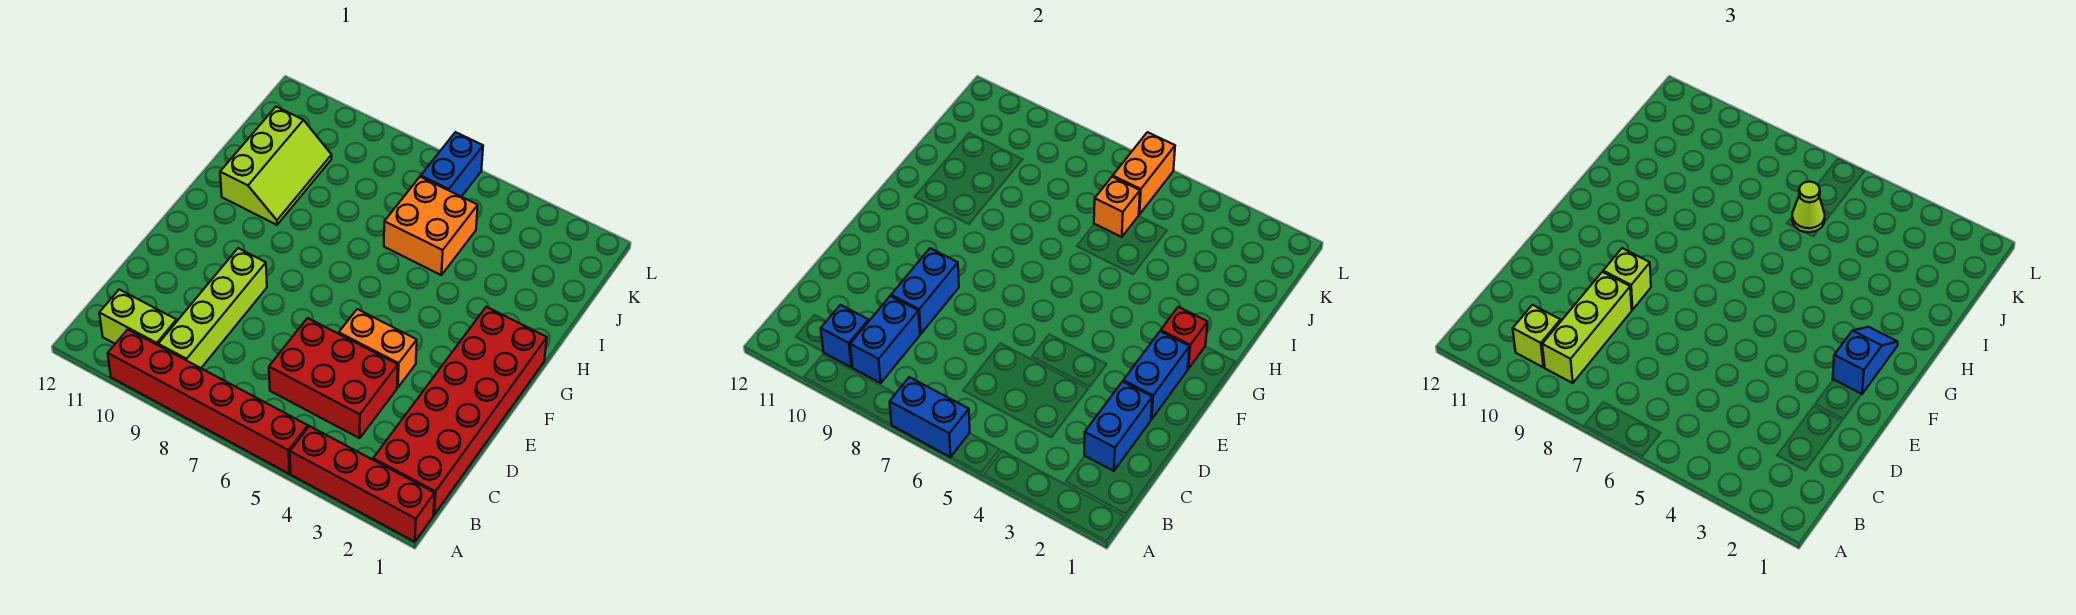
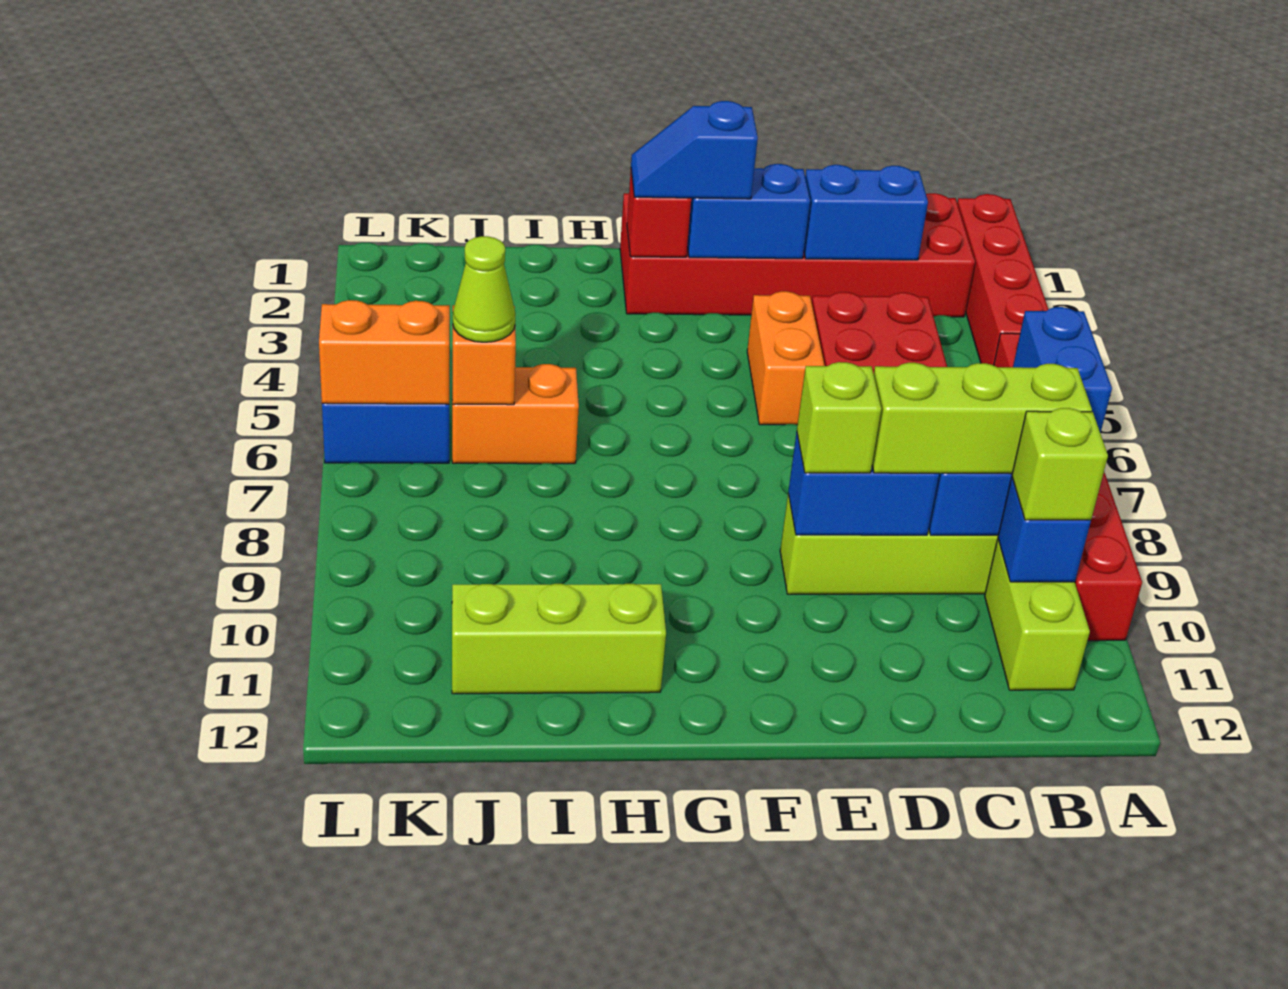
orange brick I5:J6 level 1 -> orange brick I6:J6 level 1

